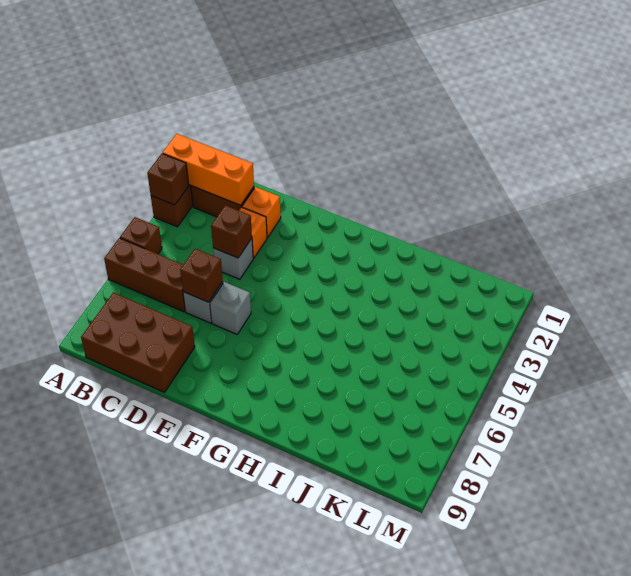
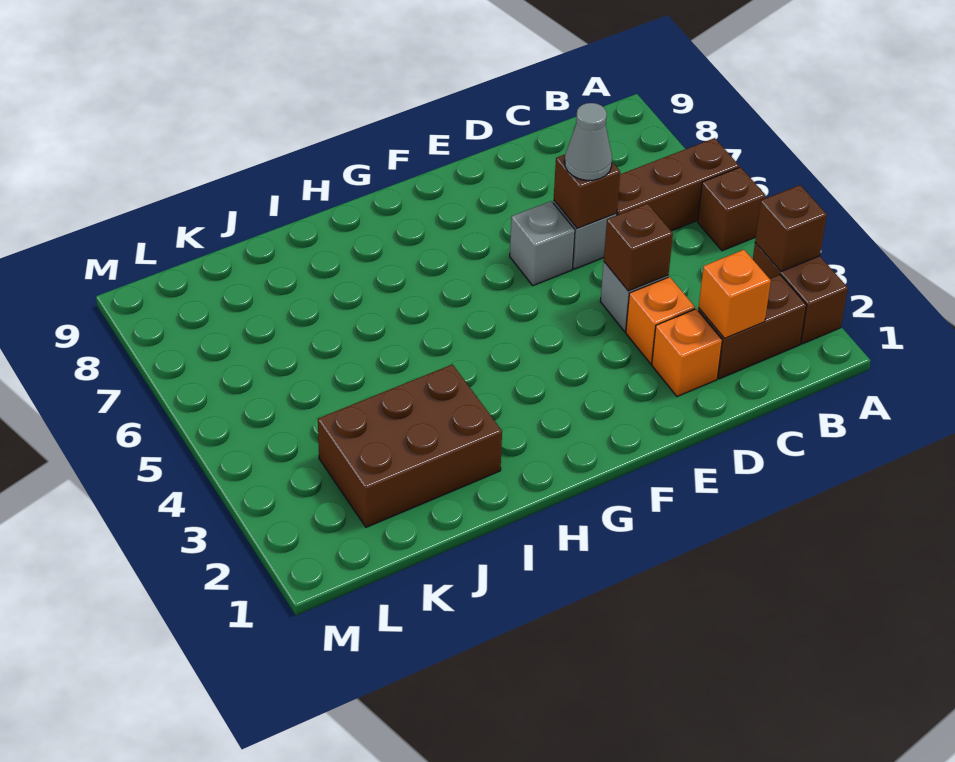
orange brick A2:C2 level 2 -> orange brick C2 level 2
brown brick B8:D9 level 1 -> brown brick I2:K3 level 1
none -> grey cone D6 level 3

